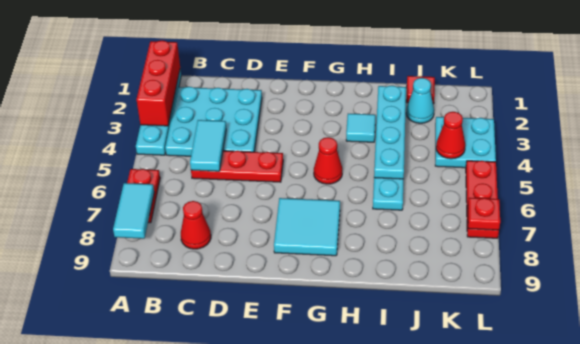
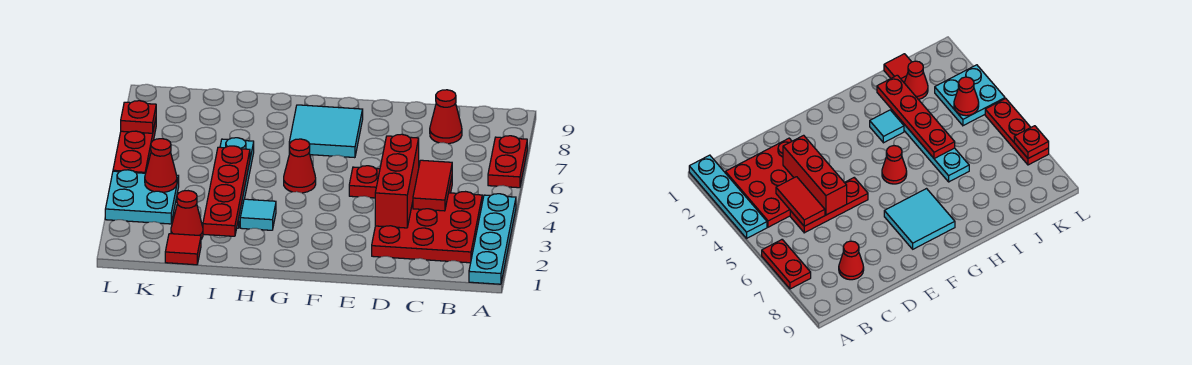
red brick A1:A3 level 2 -> red brick D3:D5 level 2
cyan tile A7:A8 level 2 -> none
cyan plate B2:D4 level 1 -> red plate B2:D4 level 1
cyan tile C4:C5 level 2 -> red tile C4:C5 level 2
cyan plate I2:I5 level 2 -> red plate I2:I5 level 2
cyan cone J2 level 1 -> red cone J2 level 1

